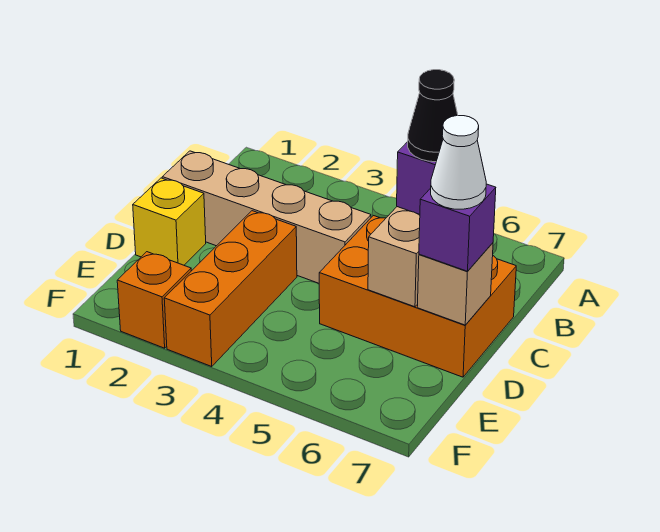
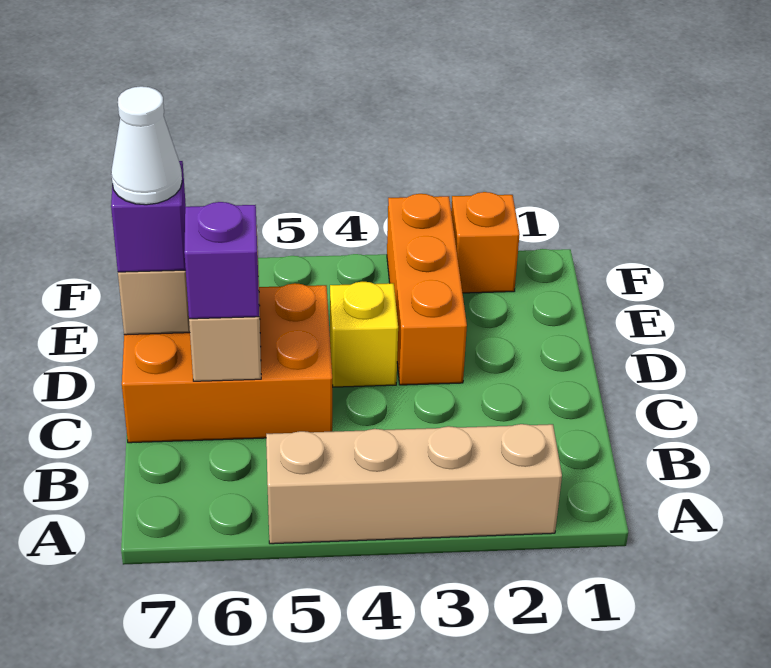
tan brick C1:C4 level 1 -> tan brick A2:A5 level 1
black cone C6 level 4 -> none
yellow brick D1 level 1 -> yellow brick D4 level 1

